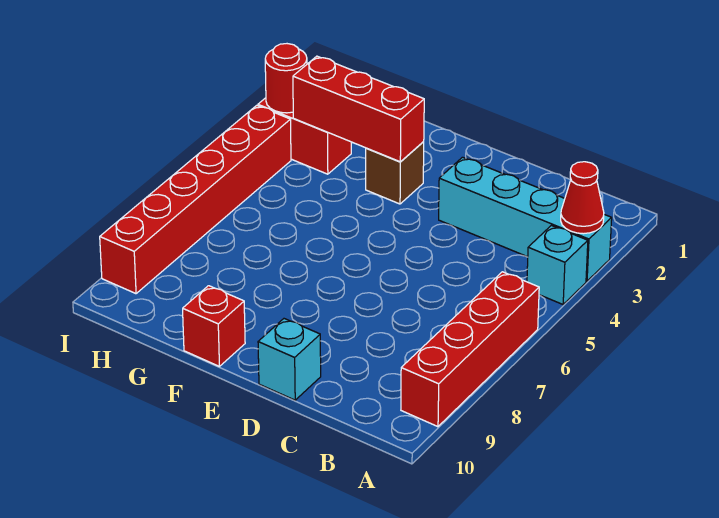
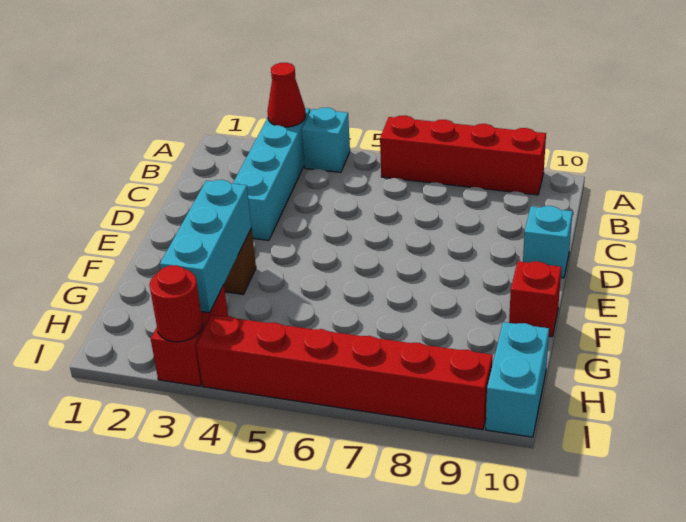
red brick F3:H3 level 2 -> cyan brick F3:H3 level 2
none -> cyan brick H10:I10 level 1

